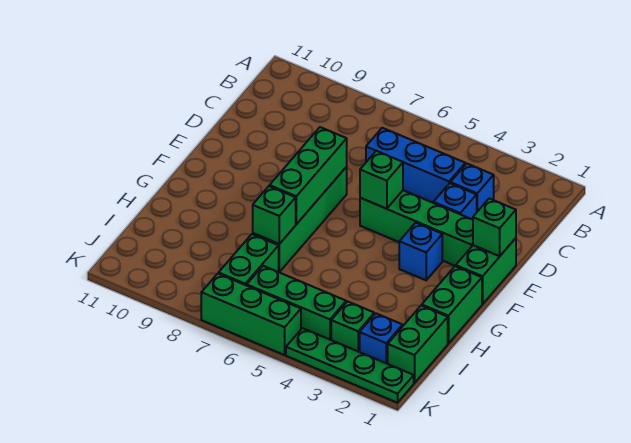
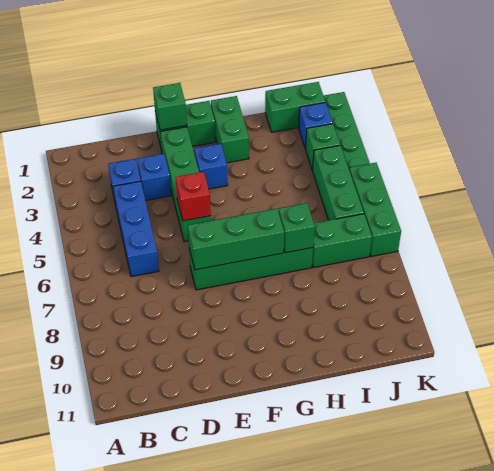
green brick E5 level 2 -> red brick E5 level 2
green brick G1:H1 level 1 -> green brick G1:G2 level 1

